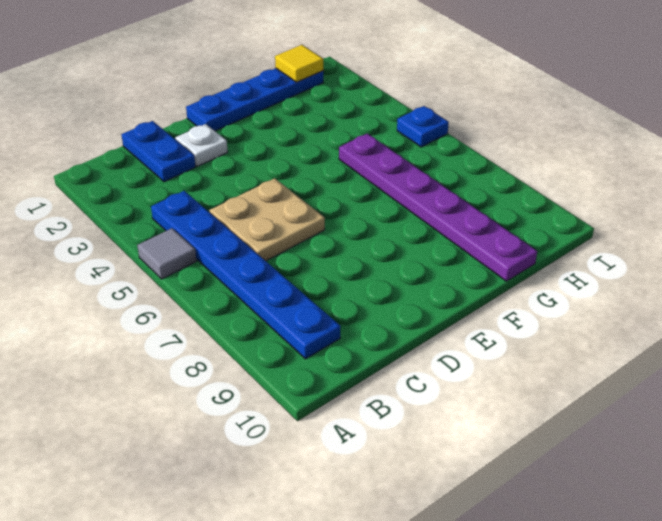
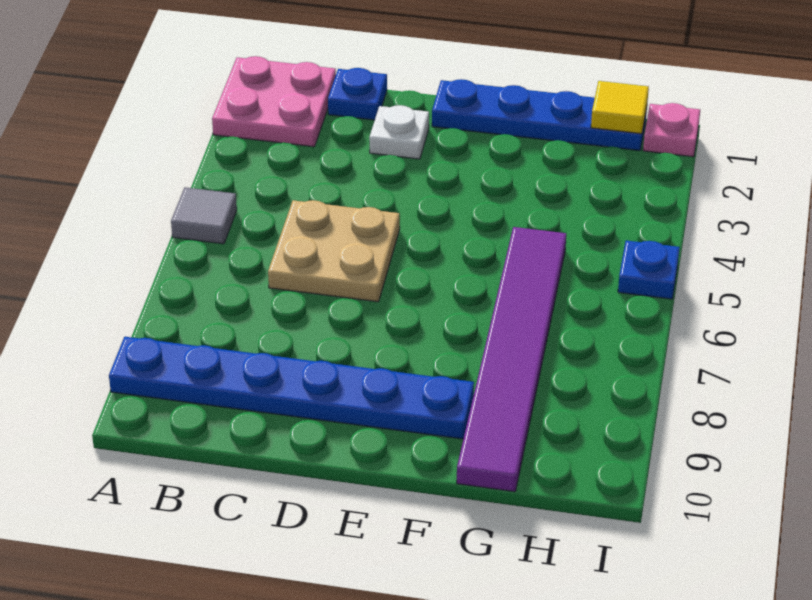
none -> pink plate A1:B2 level 1
blue plate B4:B9 level 1 -> blue plate A9:F9 level 1
blue plate C1:C2 level 1 -> blue plate C1 level 1
purple plate G5:G10 level 1 -> purple tile G5:G10 level 1
none -> pink plate I1 level 1

